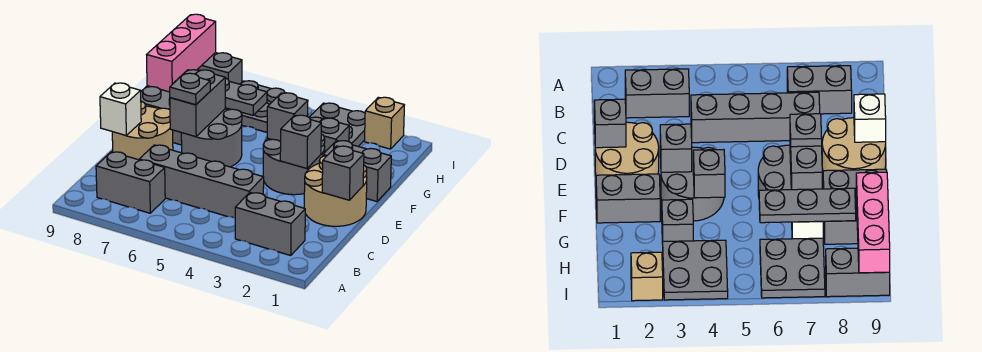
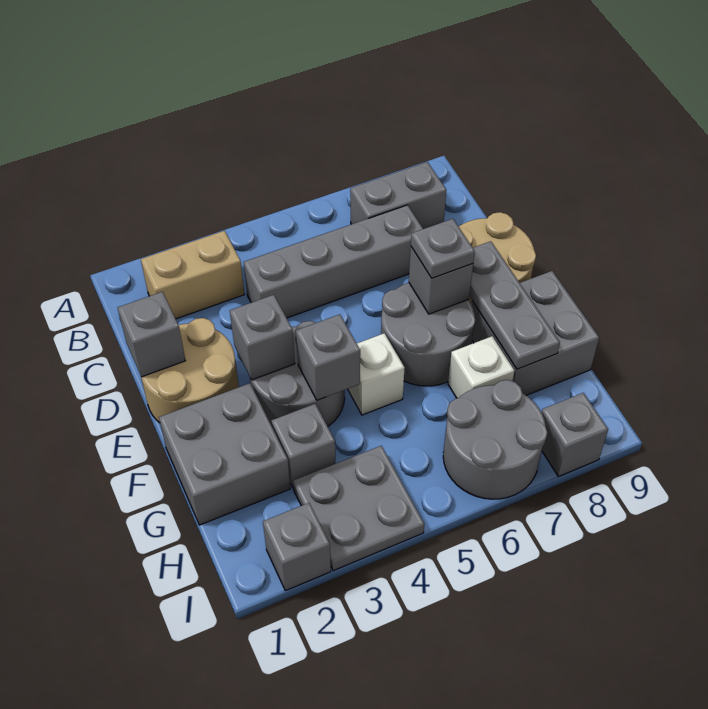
grey brick B2:B3 level 1 -> tan brick B2:B3 level 1
white brick D9 level 2 -> white brick F5 level 1
grey brick E7:F7 level 2 -> grey brick E7 level 2
grey brick F1:F2 level 1 -> grey brick F1:G2 level 1
grey plate G6:G8 level 2 -> grey plate E8:G8 level 2
pink brick G9:I9 level 2 -> none
grey plate H6:I7 level 1 -> grey round brick H6:I7 level 1
tan brick I2 level 1 -> grey brick I2 level 1
grey brick I8:I9 level 1 -> grey brick I8 level 1

